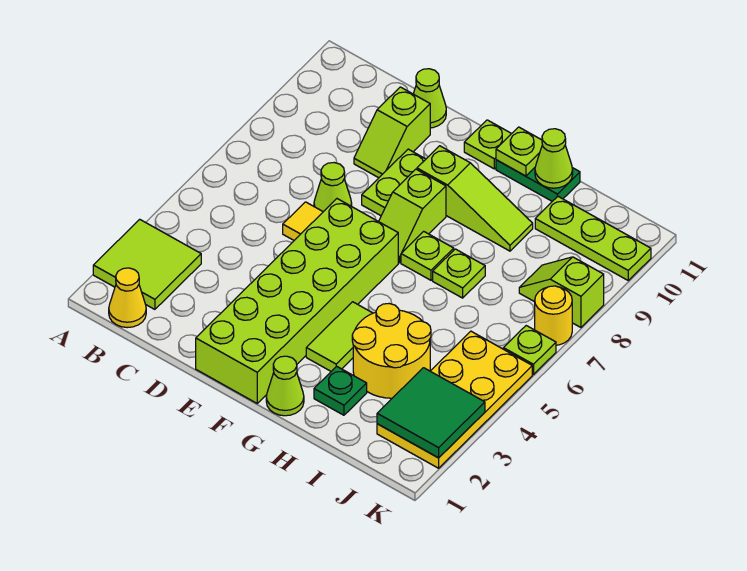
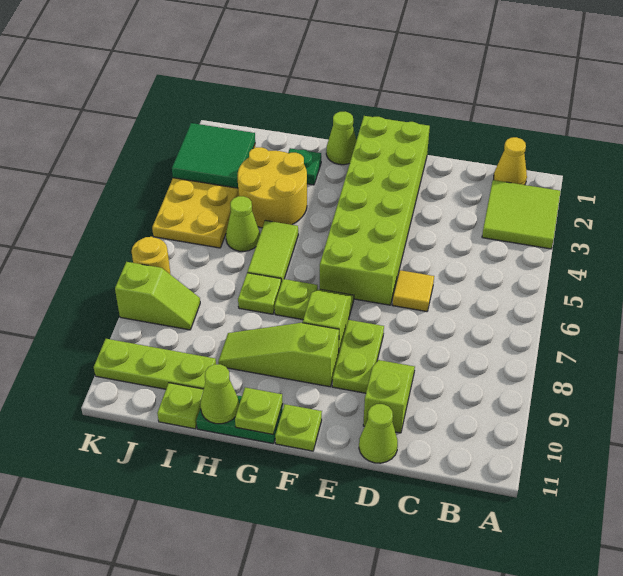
lime cone D7 level 1 -> lime cone I5 level 1
lime tile G3:G4 level 1 -> lime tile H5:H6 level 1
lime plate K6 level 1 -> lime plate I11 level 1

